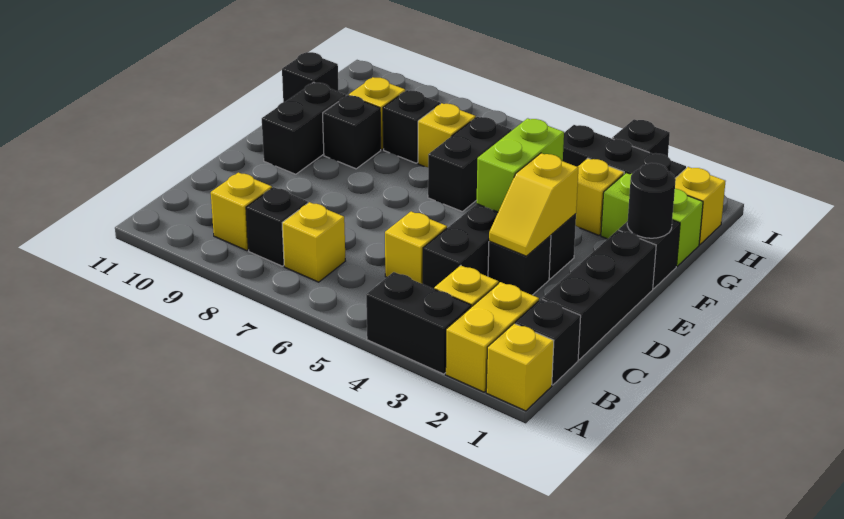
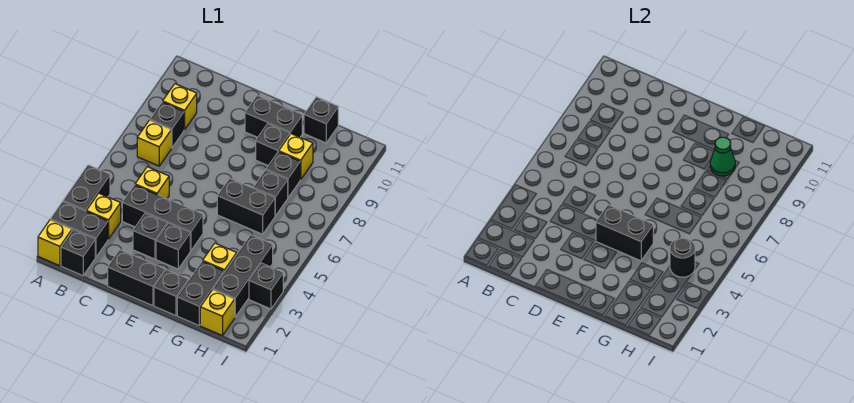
yellow brick A2:B2 level 1 -> black brick A2:B2 level 1
black brick C1:E1 level 1 -> black brick D1:E1 level 1
yellow slope D3:E3 level 2 top E -> none
lime brick E4:F4 level 2 -> black brick E4:F4 level 2
black round brick F1 level 2 -> black round brick H4 level 2
lime brick G1:G2 level 1 -> black brick G1:G2 level 1
yellow brick G7 level 1 -> black brick G7 level 1
none -> green cone G9 level 2

